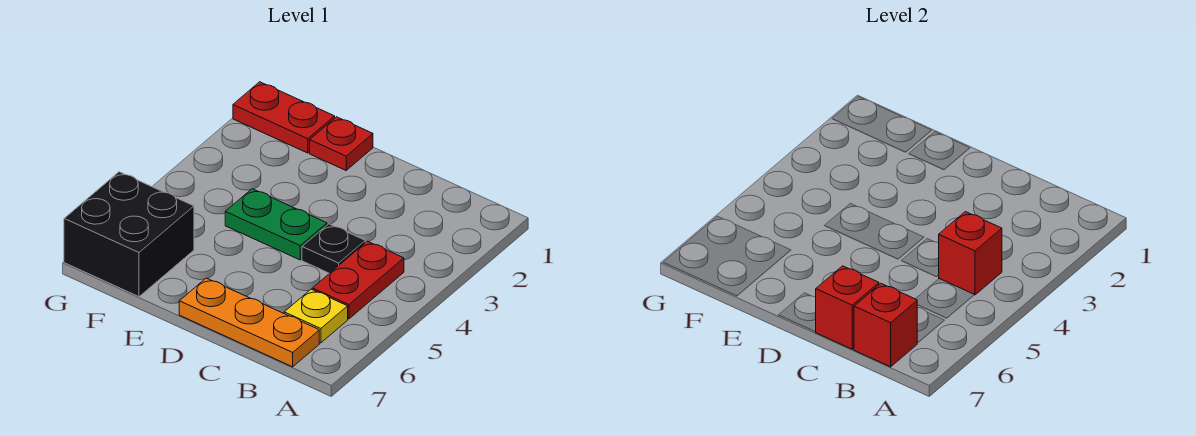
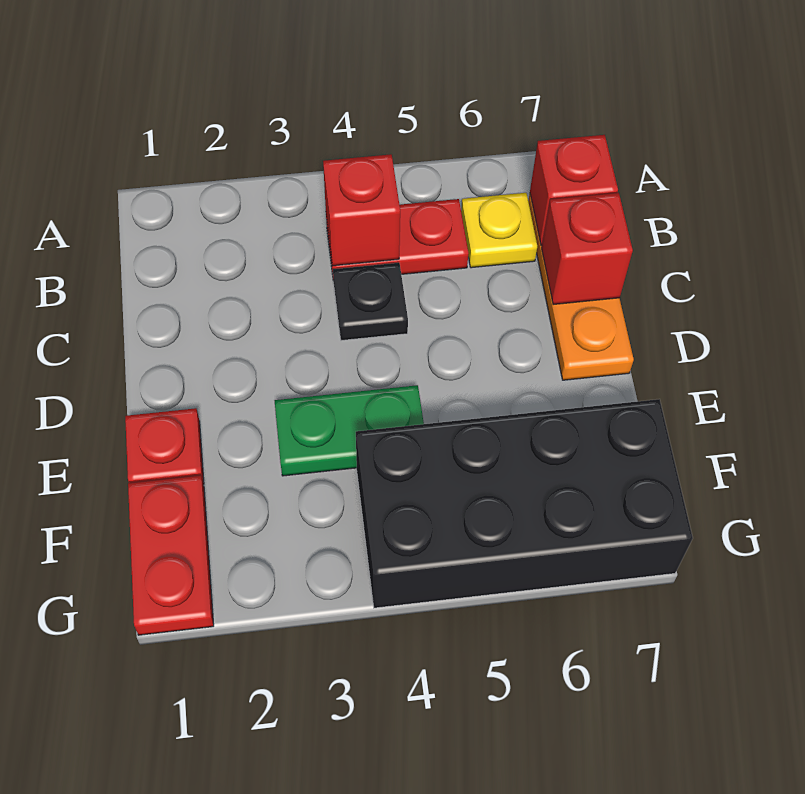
green plate D4:E4 level 1 -> green plate E3:E4 level 1
black brick F6:G7 level 1 -> black brick F4:G7 level 1

